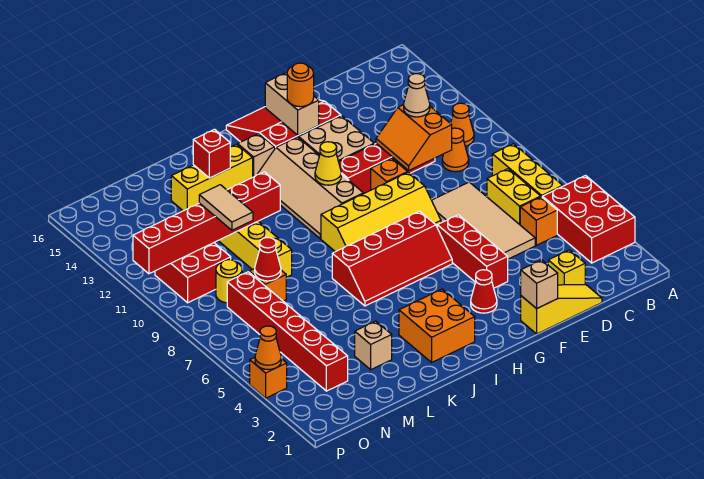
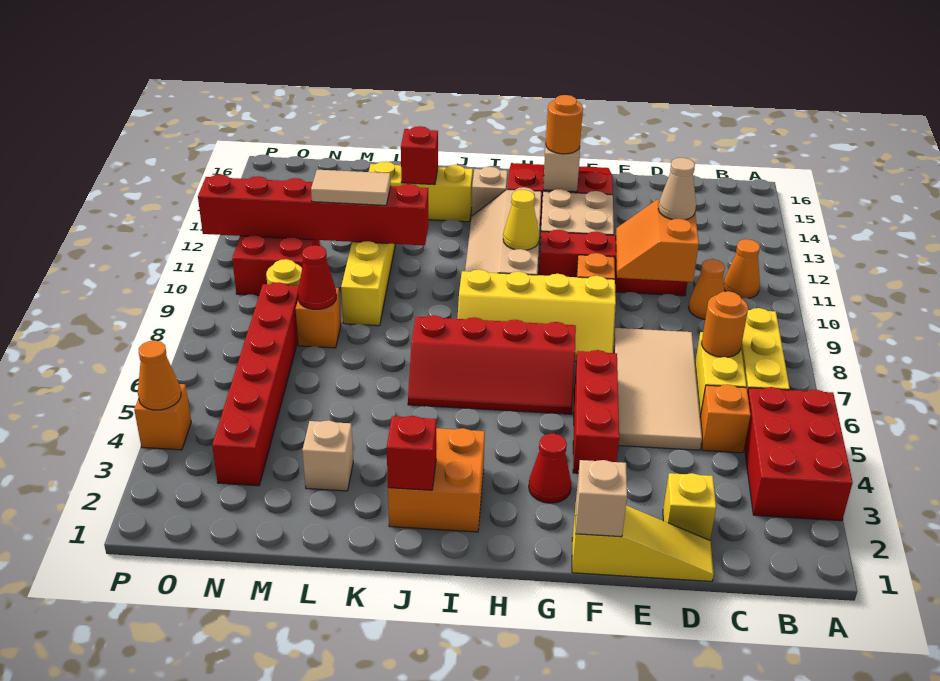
none -> orange round brick C7 level 2
none -> red brick J2 level 2
tan tile M10:M11 level 3 -> tan tile L11:M11 level 3

